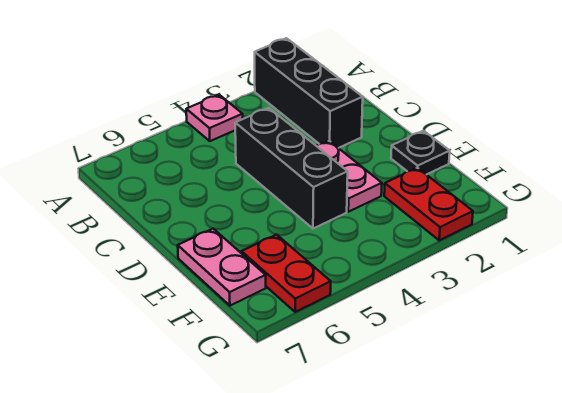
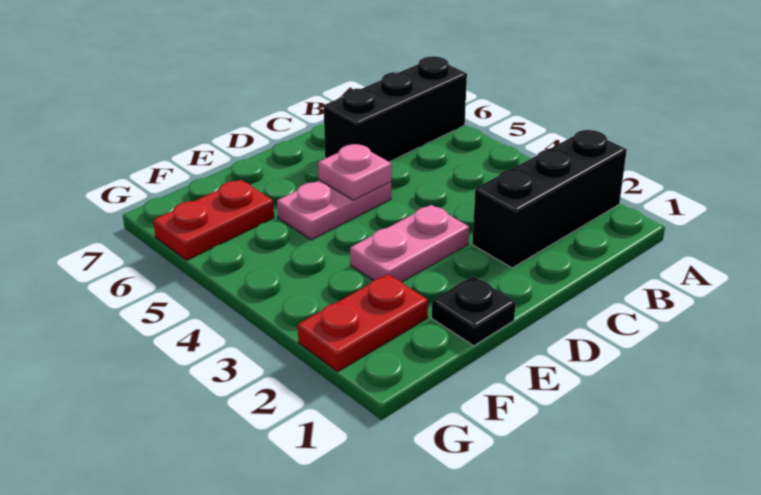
pink plate A4 level 1 -> pink plate D5 level 2
black brick C4:E4 level 1 -> black brick A6:C6 level 1
pink plate E7:F7 level 1 -> pink plate D5:E5 level 1

